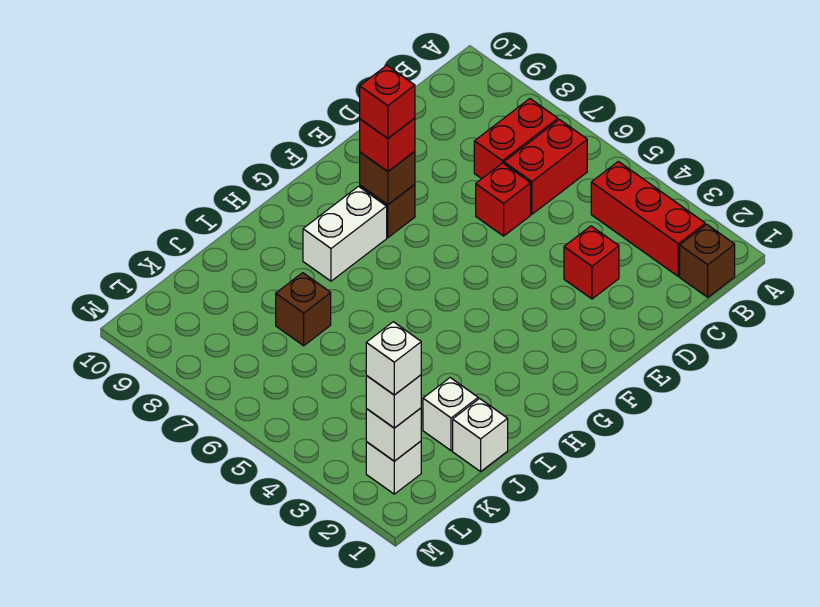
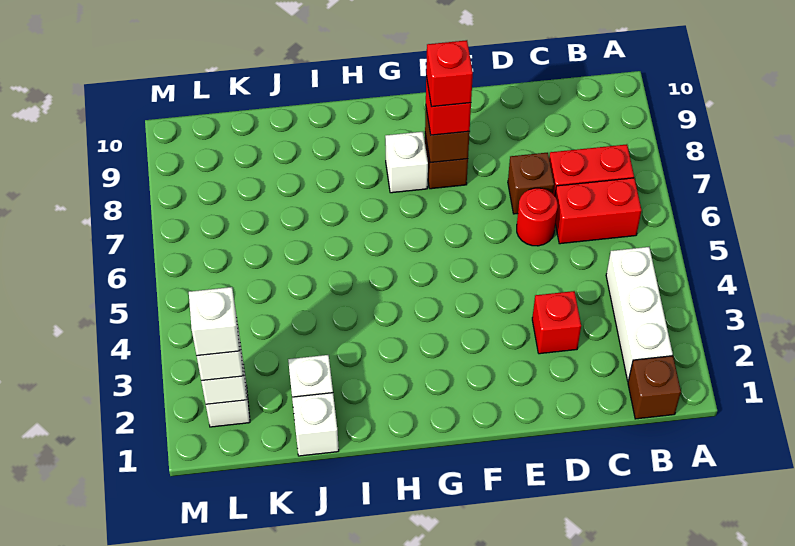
red brick B2:B4 level 1 -> white brick B2:B4 level 1
red brick D6 level 1 -> red round brick D6 level 1
white brick G8:H8 level 1 -> white brick G8 level 1
brown brick J7 level 1 -> brown brick D7 level 1

